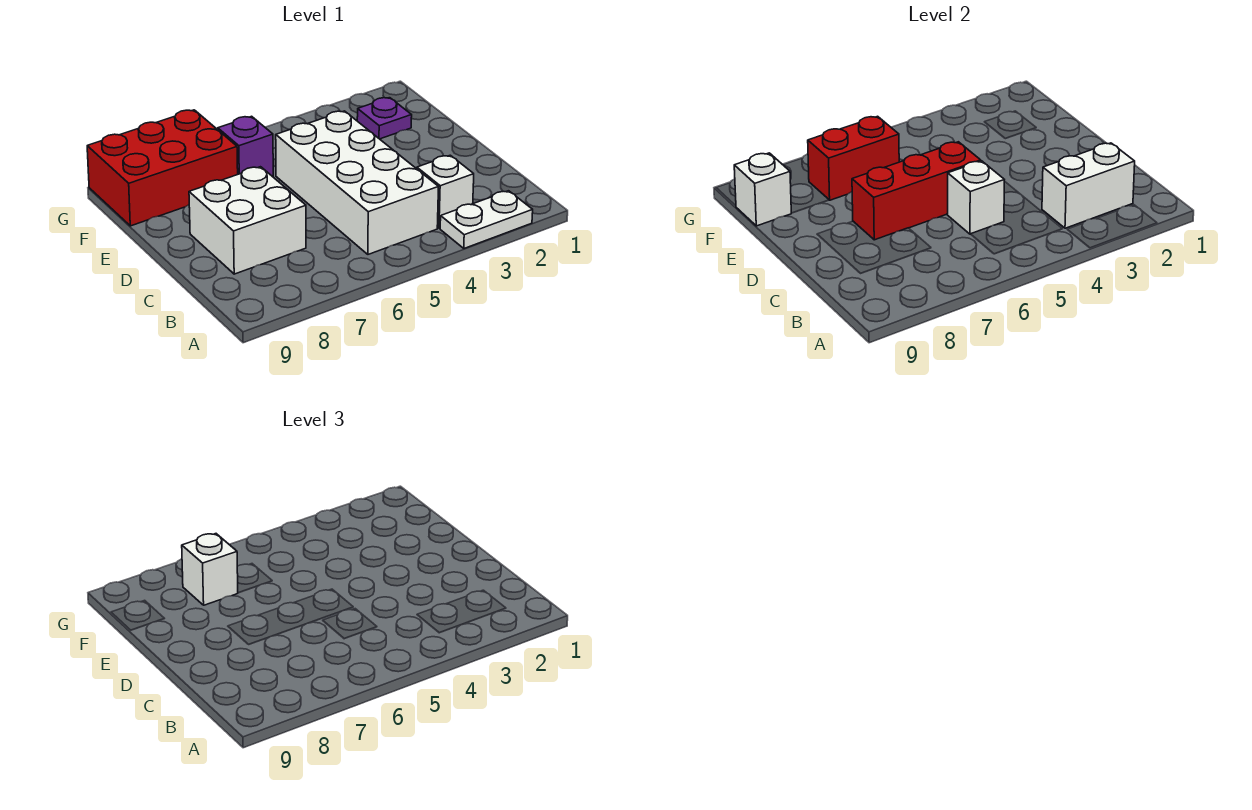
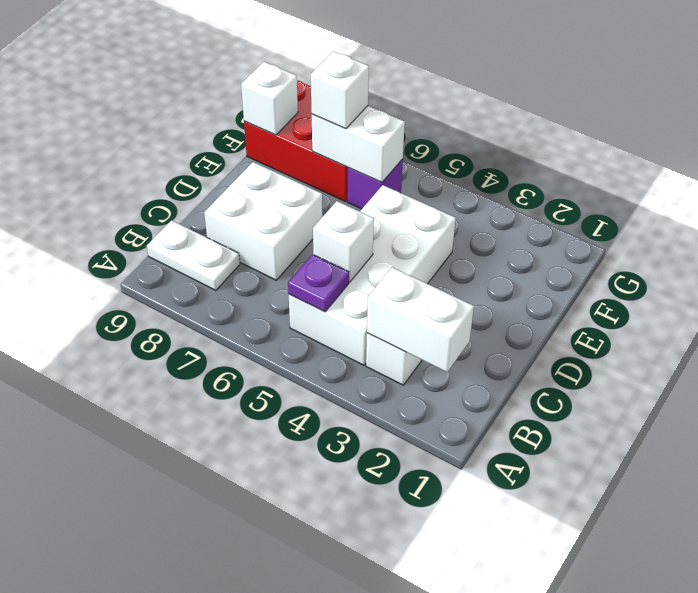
white plate A2:A3 level 1 -> white plate B8:B9 level 1
red brick D5:D7 level 2 -> none
purple plate F2 level 1 -> purple plate B5 level 2
red brick F6:F7 level 2 -> white brick F6:F7 level 2

